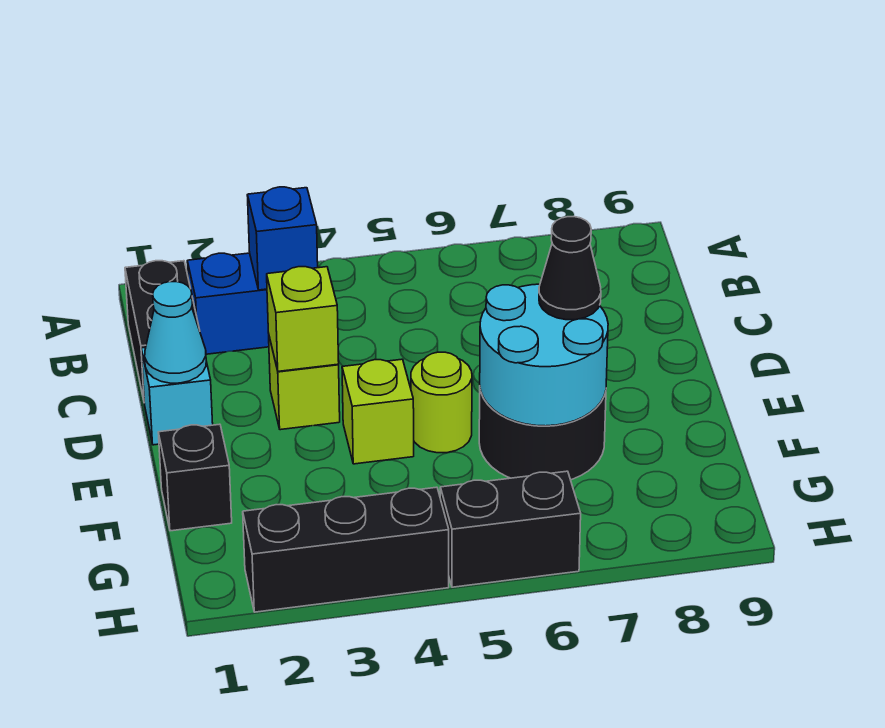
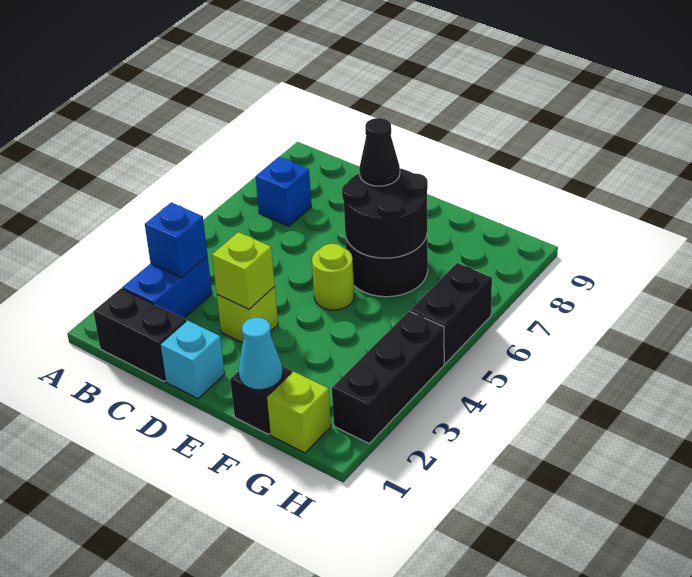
none -> blue brick B7 level 1
cyan cone D1 level 2 -> cyan cone F1 level 2
lime brick E4 level 1 -> lime brick G1 level 1
cyan round brick E6:F7 level 2 -> black round brick E6:F7 level 2

